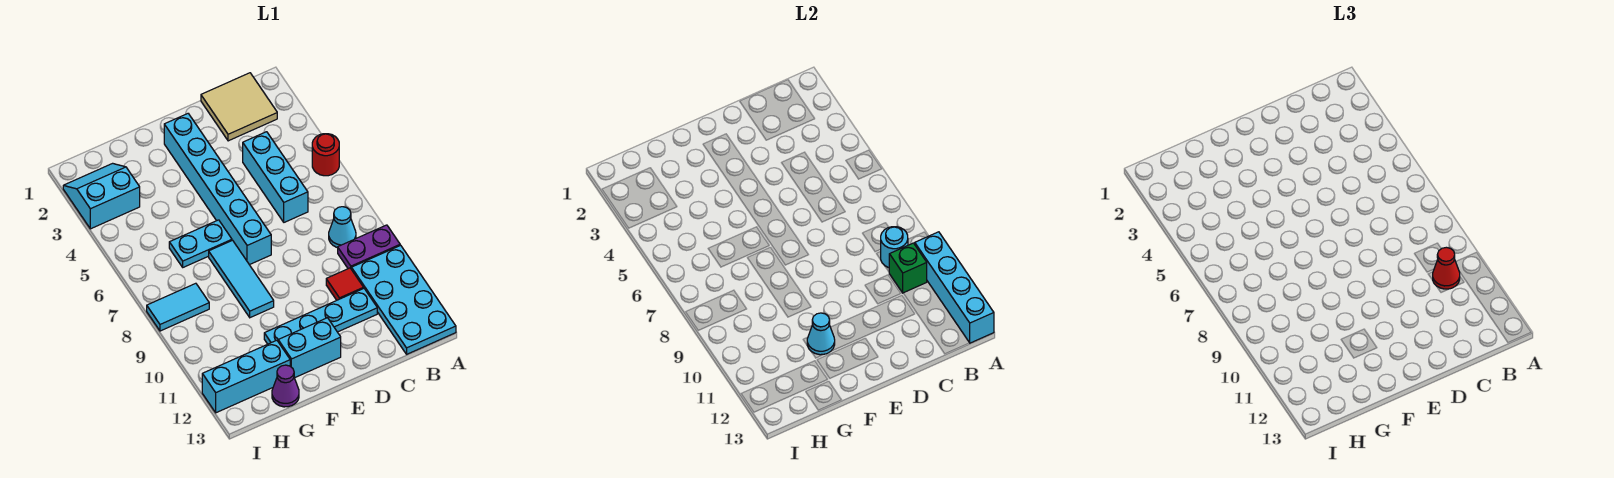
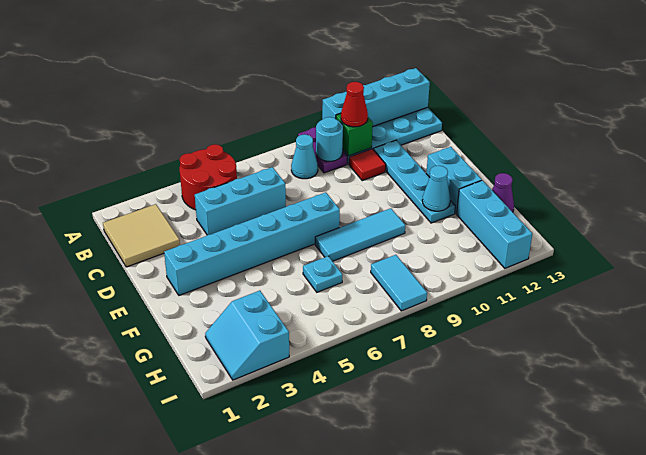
red round brick A5 level 1 -> red round brick A4:B5 level 1
cyan plate F6:G6 level 1 -> cyan plate G6 level 1

